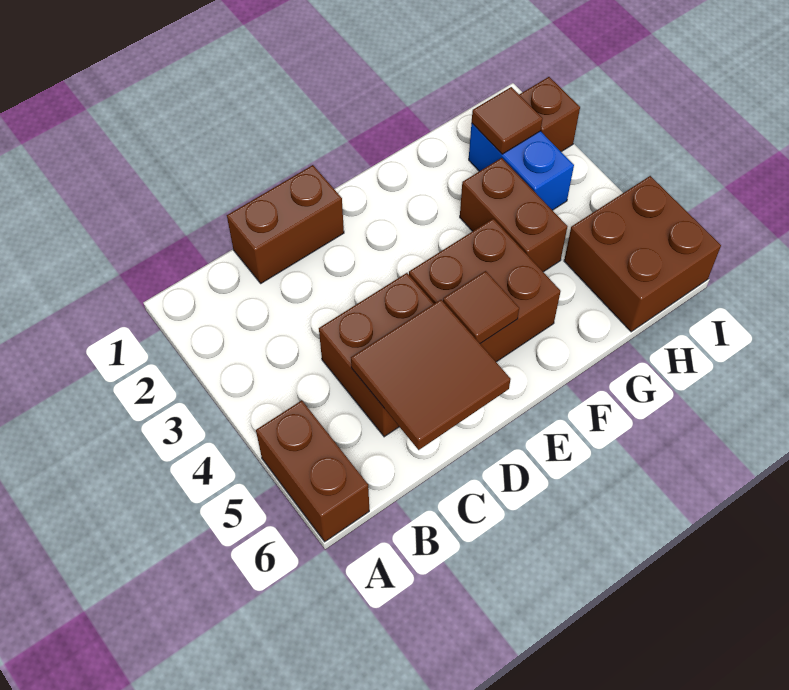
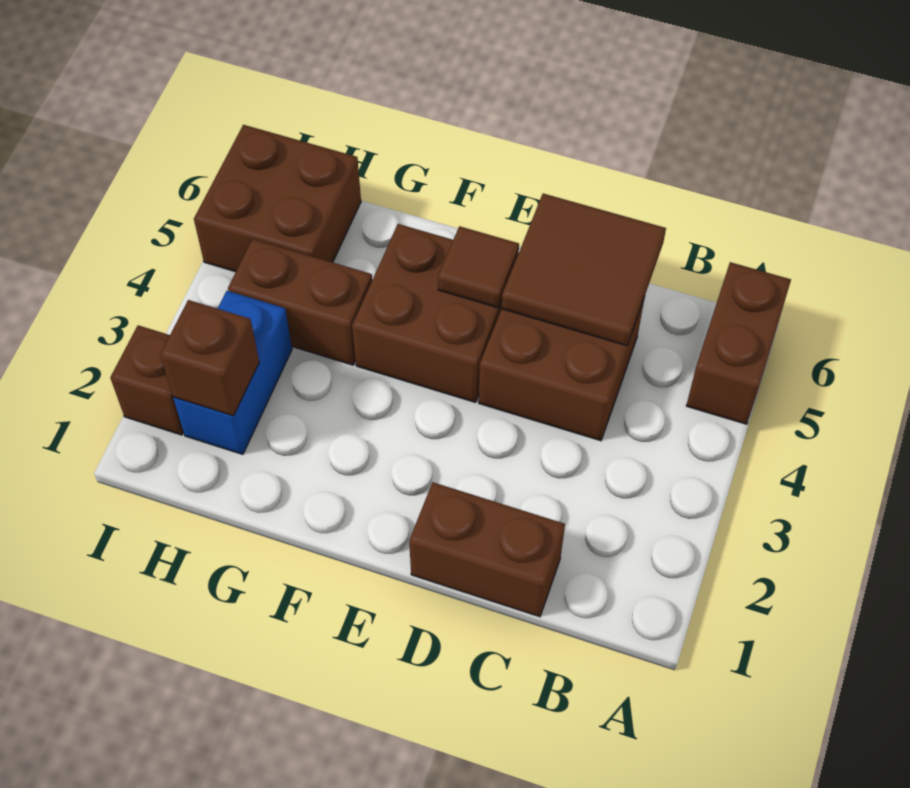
brown brick G3:G4 level 1 -> brown brick G4:H4 level 1
brown tile H2 level 2 -> brown brick H2 level 2

